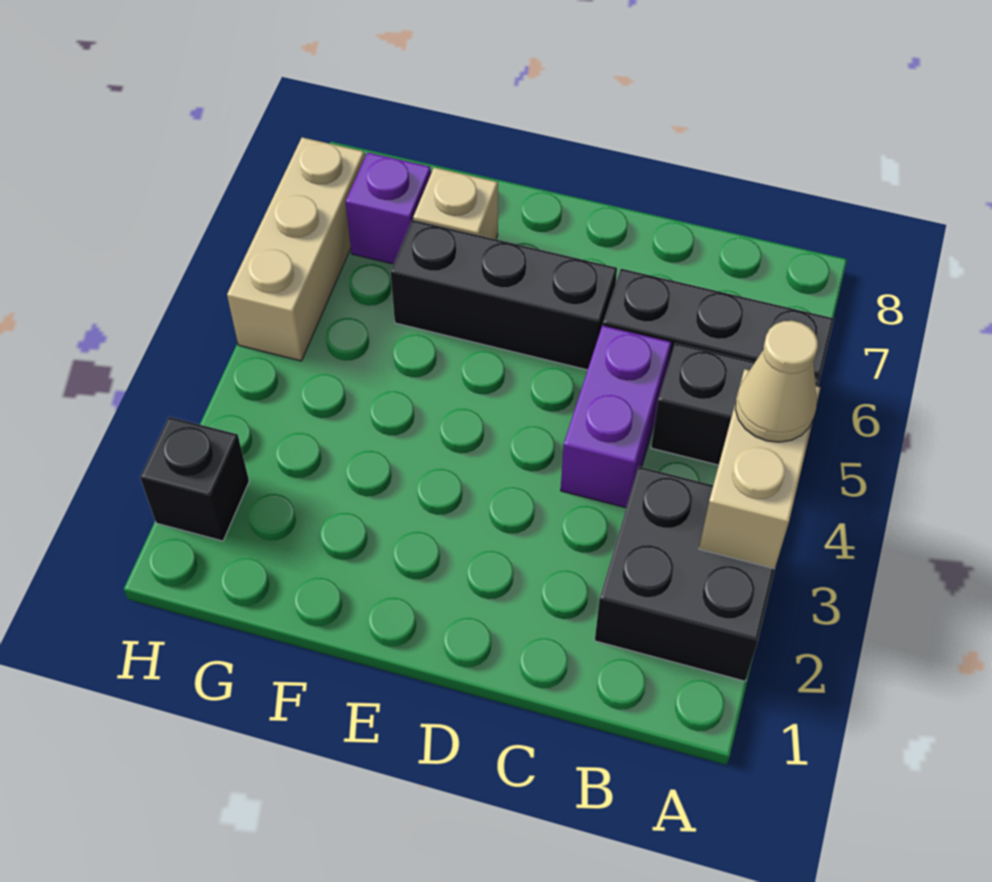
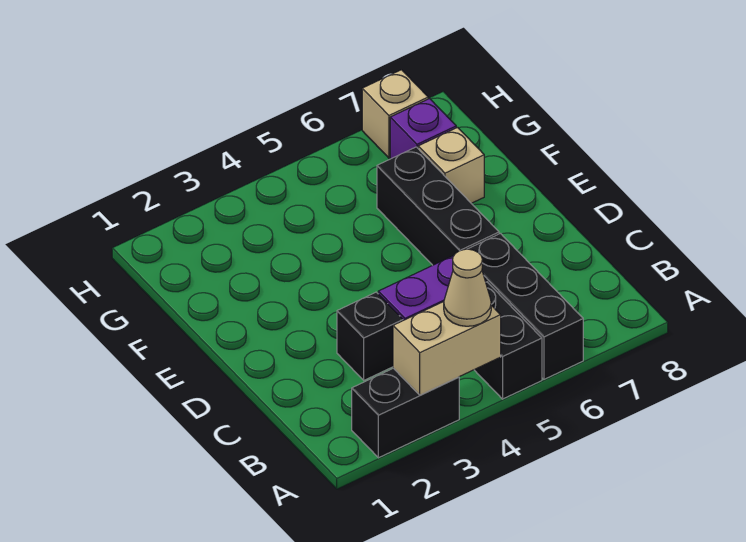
black brick A2:B3 level 1 -> black brick A2:A3 level 1
black brick H2 level 1 -> black brick C3 level 1
tan brick H5:H7 level 1 -> tan brick H7 level 1

